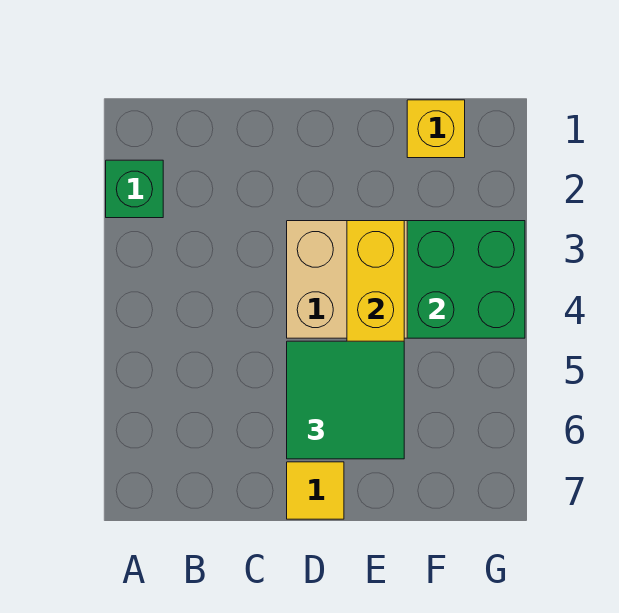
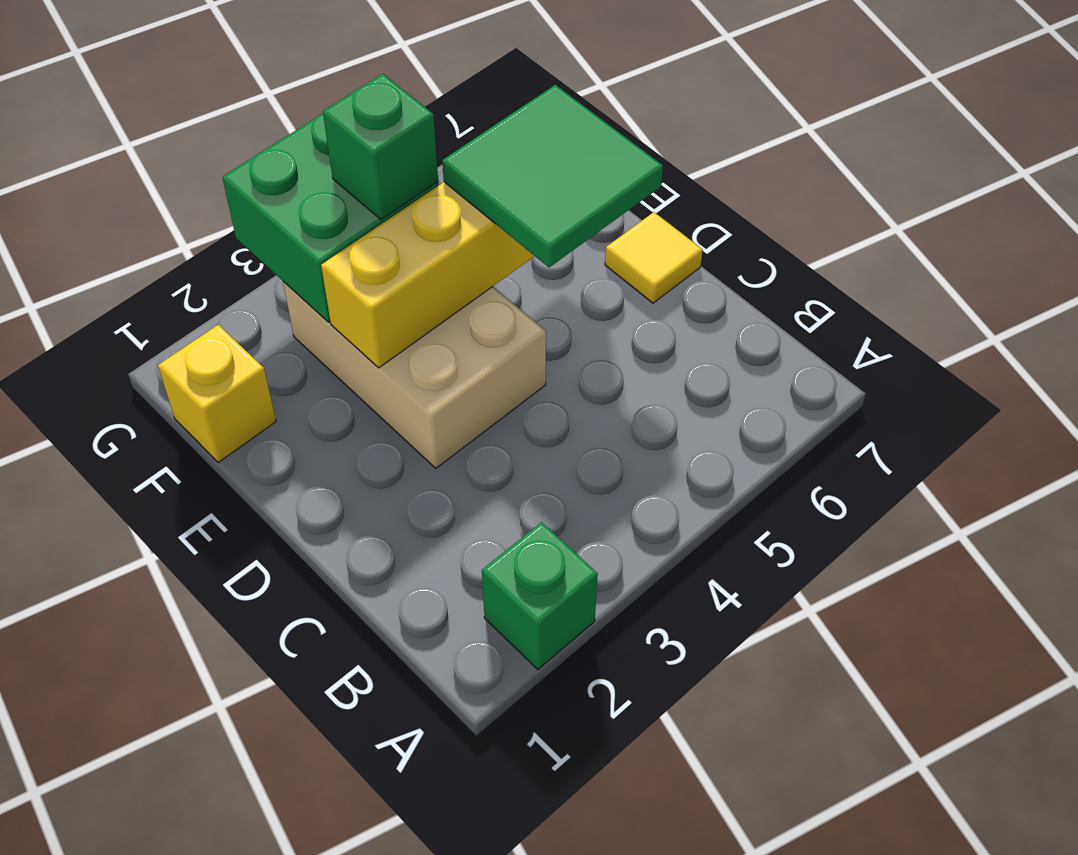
none -> green brick F4 level 3

